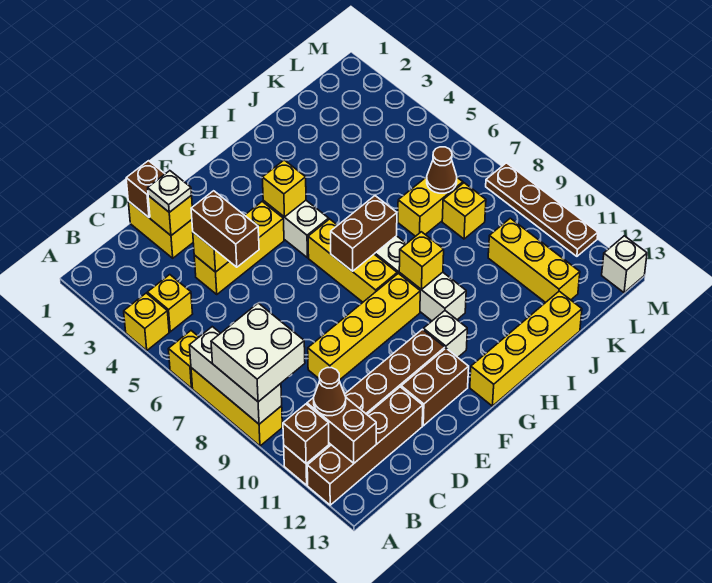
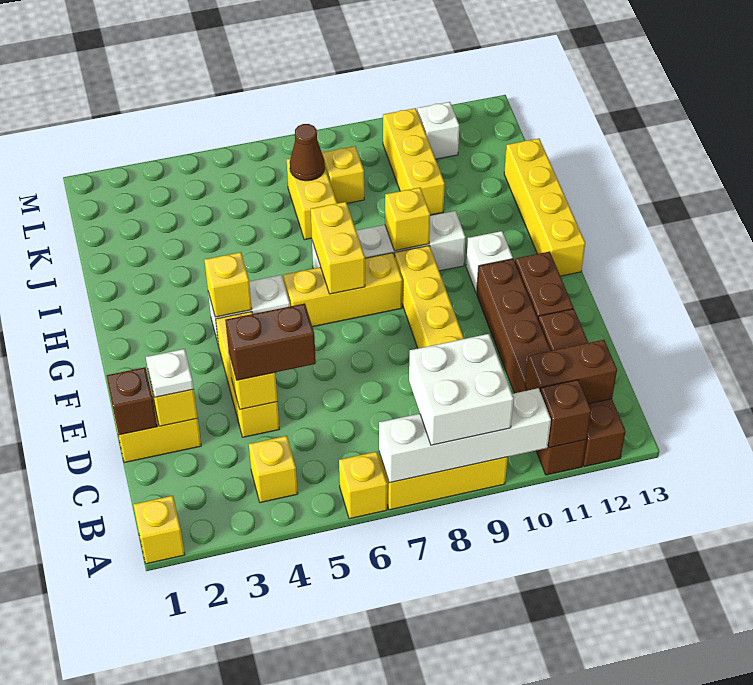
yellow brick A4 level 1 -> yellow brick A1 level 1
white brick A7:A9 level 2 -> white brick A7:A10 level 2
brown cone B11 level 3 -> none
brown brick G7:H7 level 2 -> yellow brick G7:H7 level 2
yellow brick K10:K12 level 1 -> yellow brick J10:L10 level 1
brown plate M8:M11 level 1 -> none
white brick M13 level 1 -> white brick L11 level 1

